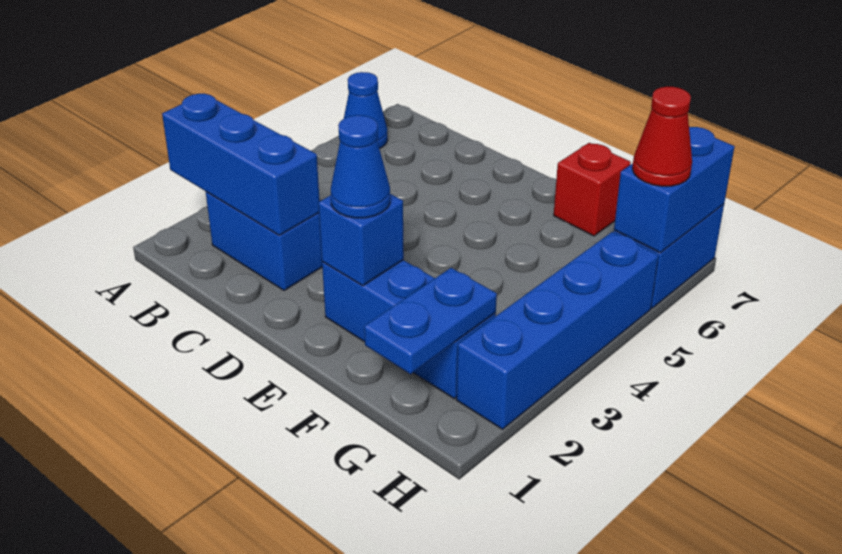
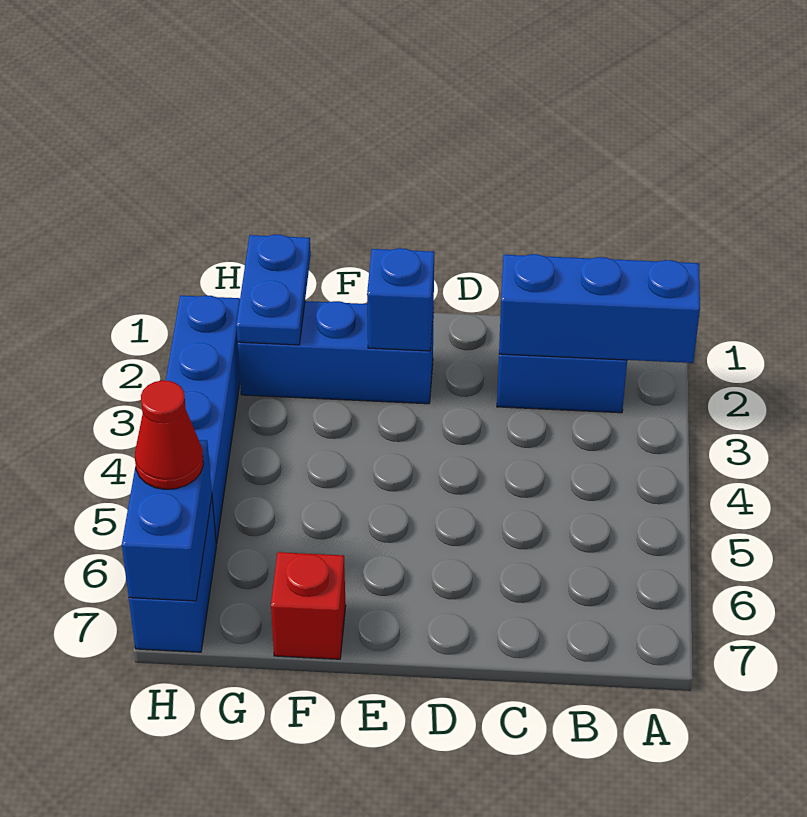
blue cone A6 level 1 -> none
blue cone E2 level 3 -> none

